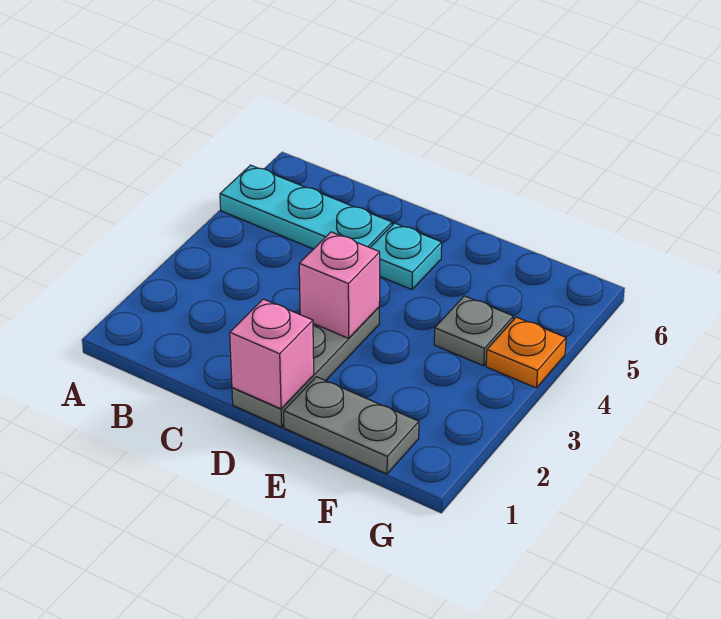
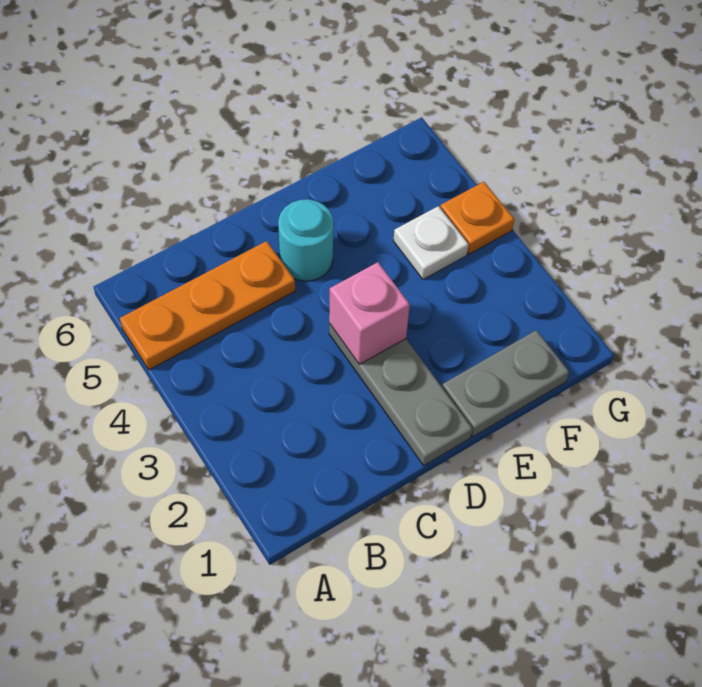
cyan plate A5:C5 level 1 -> orange plate A5:C5 level 1
pink brick D1 level 2 -> none
cyan plate D5 level 1 -> cyan round brick D5 level 1
grey plate F4 level 1 -> white plate F4 level 1

